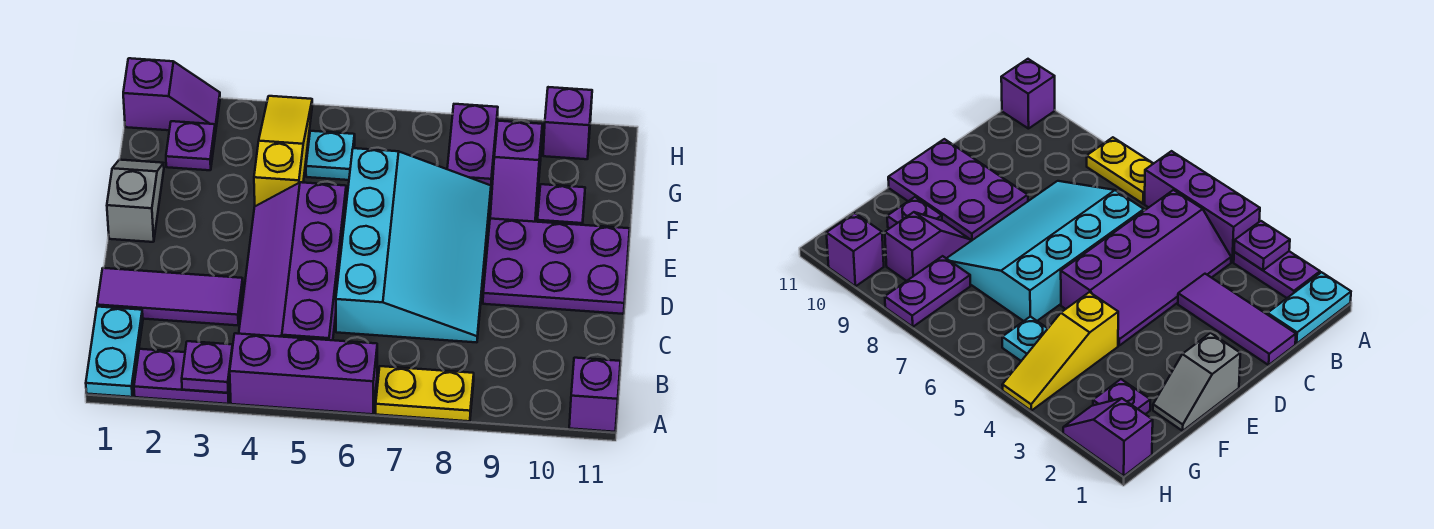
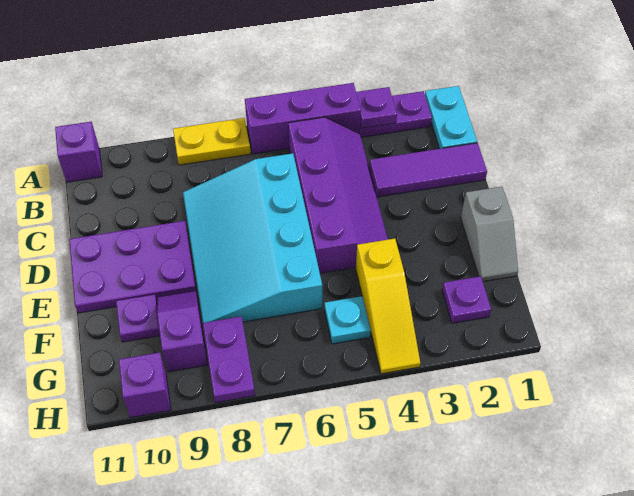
purple slope H1:H2 level 1 top 1 -> none

